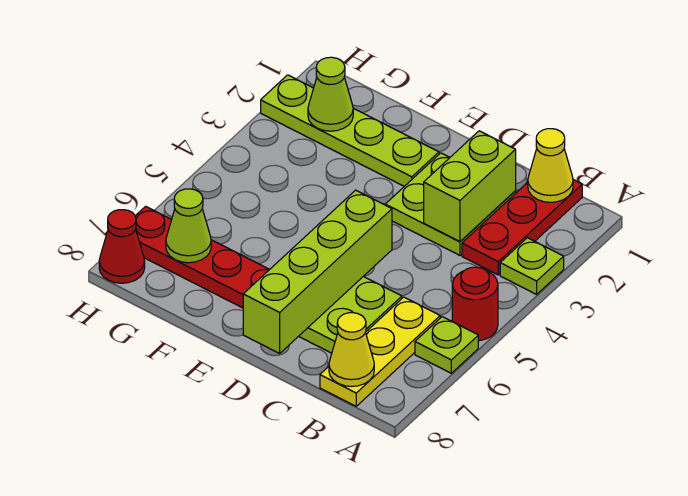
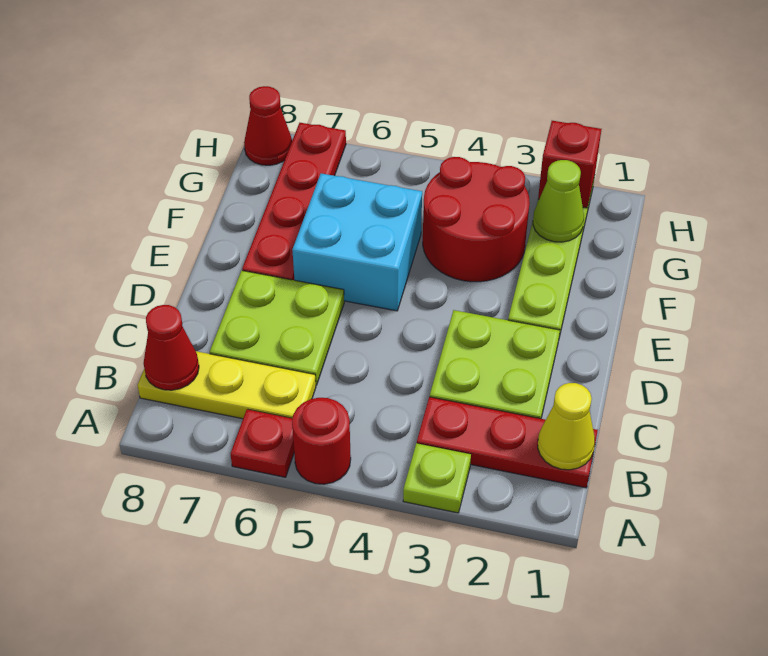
lime plate A6 level 1 -> red plate A6 level 1
yellow cone B8 level 2 -> red cone B8 level 2
lime brick C2:C3 level 2 -> none
lime brick D5:D8 level 2 -> none
none -> cyan brick E5:F6 level 1
none -> red round brick F3:G4 level 1
lime cone G7 level 2 -> none
none -> red brick H2 level 2

